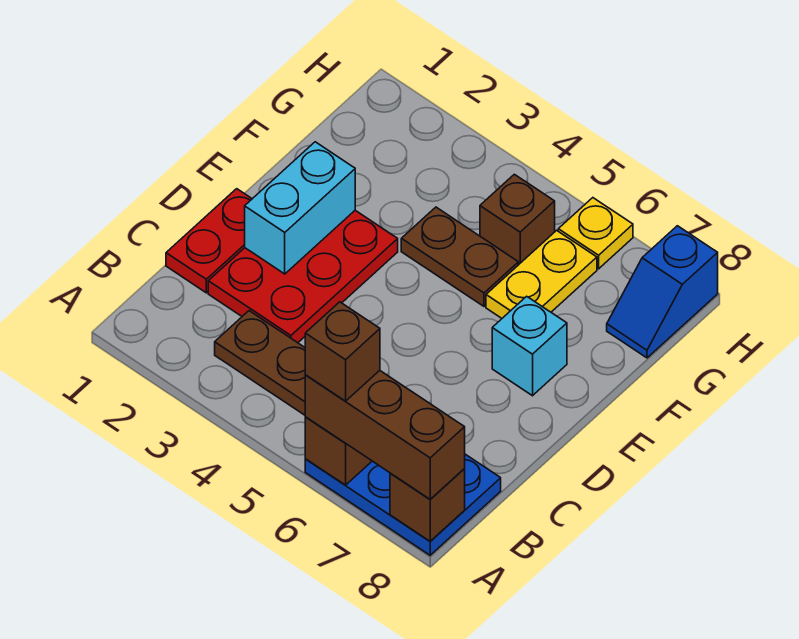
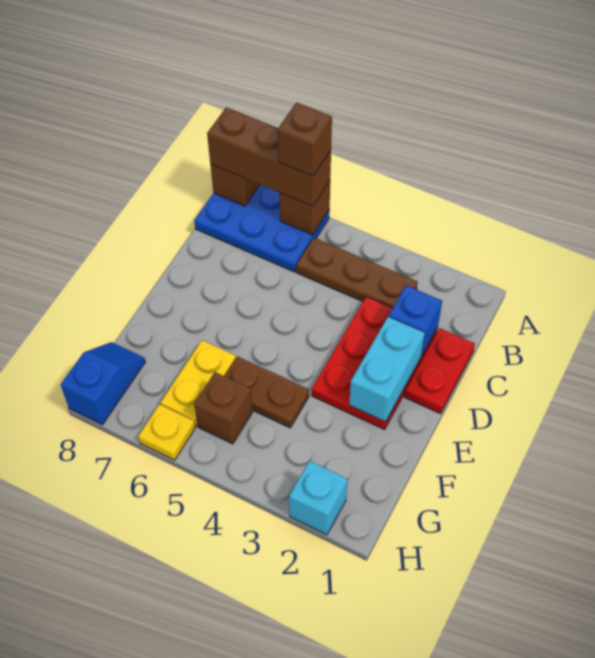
none -> blue brick C2 level 2
cyan brick E7 level 1 -> cyan brick H2 level 1

